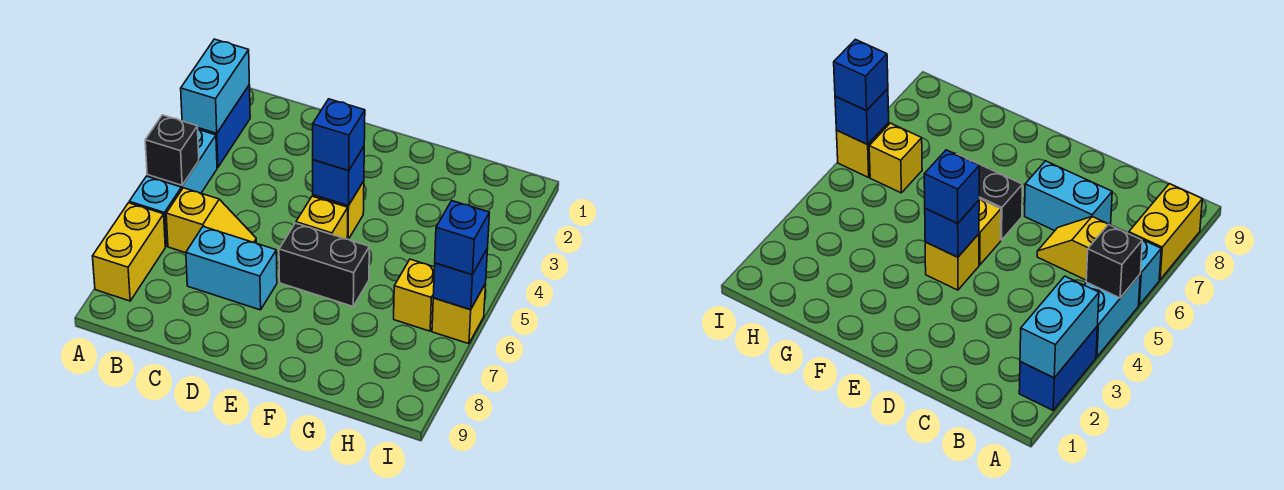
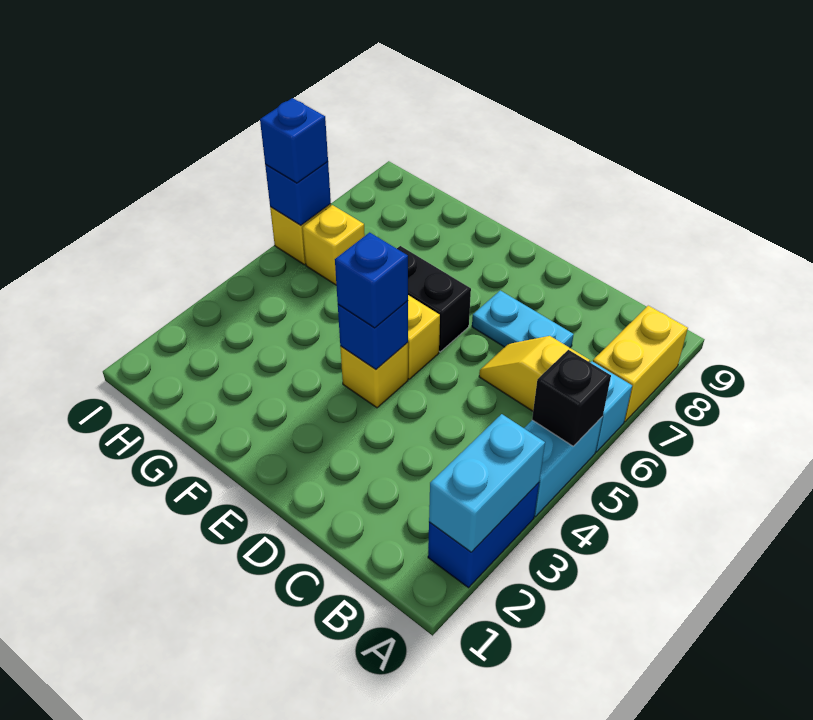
cyan brick C7:D7 level 1 -> cyan plate C7:D7 level 1

